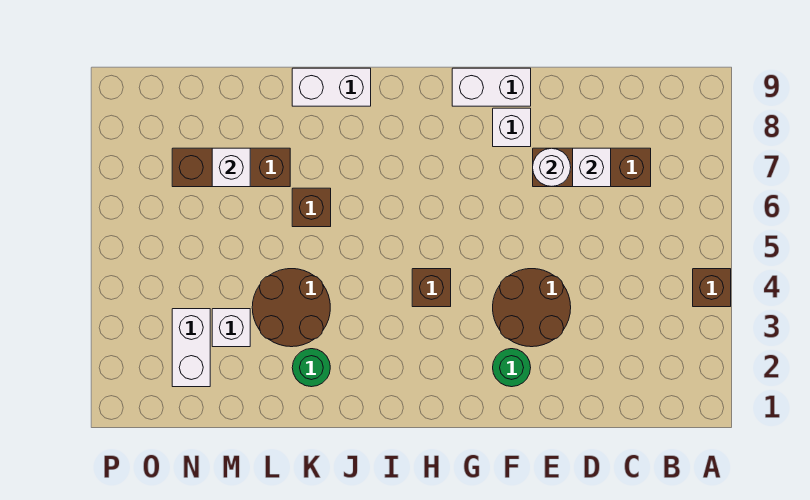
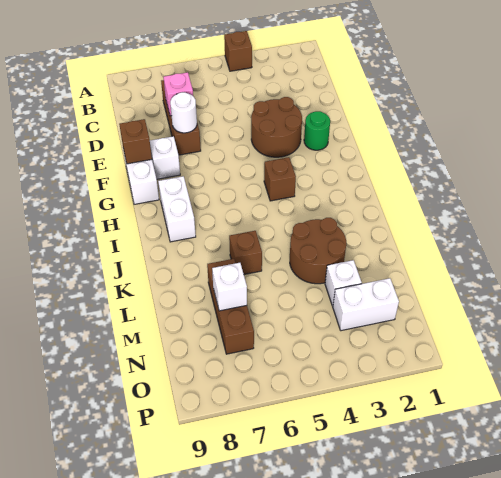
white brick D7 level 2 -> pink brick D7 level 2
none -> brown brick F9 level 2
white brick J9:K9 level 1 -> white brick H8:I8 level 1
green round brick K2 level 1 -> none

